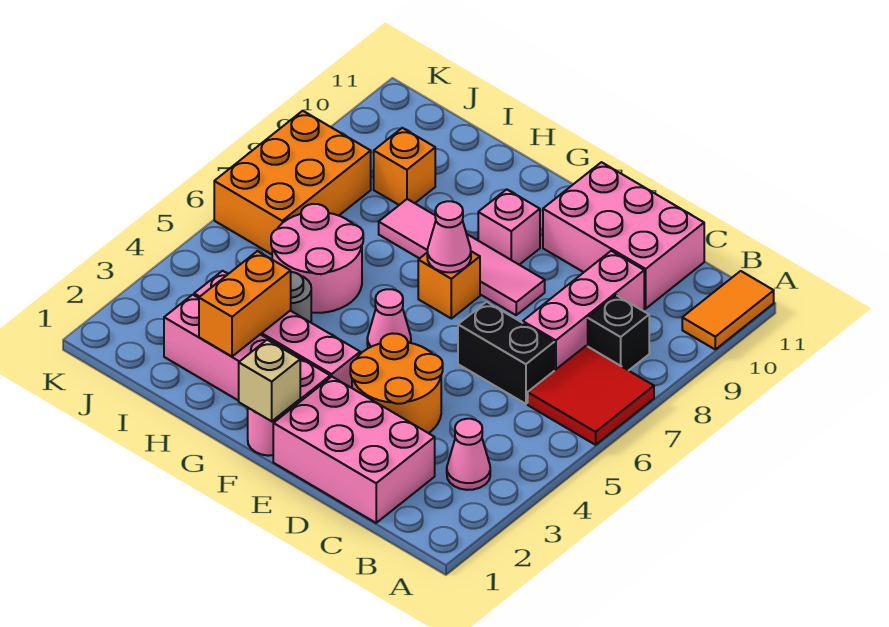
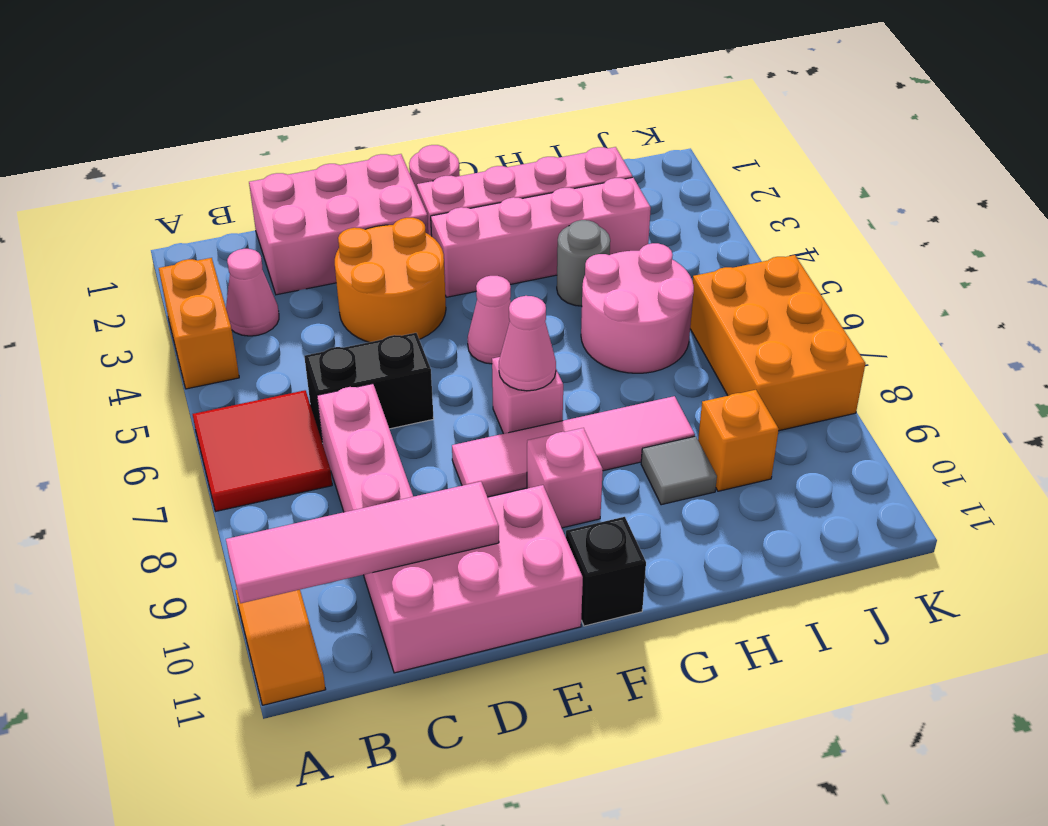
none -> pink tile A10:D10 level 2
black brick B8 level 1 -> black brick F11 level 1
tan brick F1 level 2 -> none
orange brick F7 level 1 -> pink brick F7 level 1
orange brick H2:H3 level 2 -> orange brick A3:A4 level 1
none -> grey tile H9 level 1

